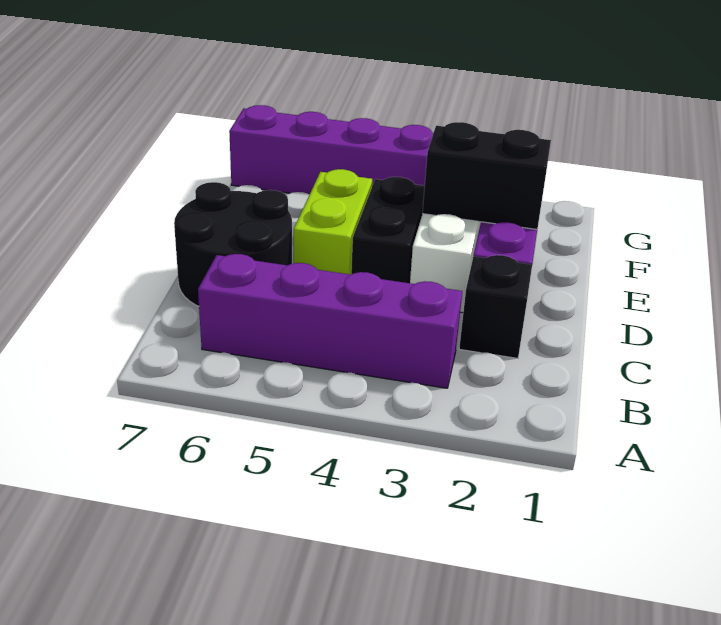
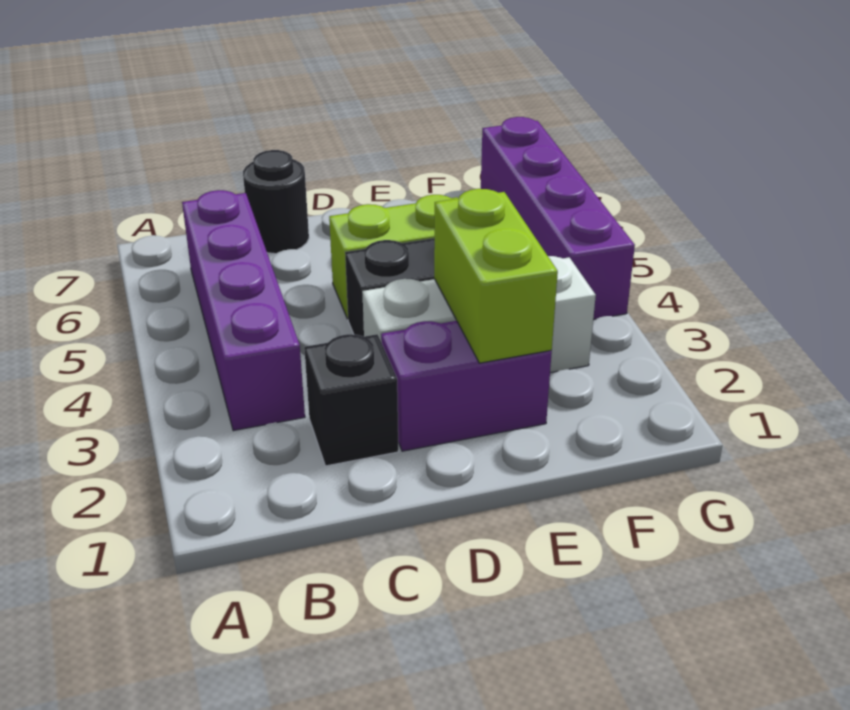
black round brick C6:D7 level 1 -> black round brick C7 level 1
black brick E2:E3 level 2 -> lime brick E2:E3 level 2

